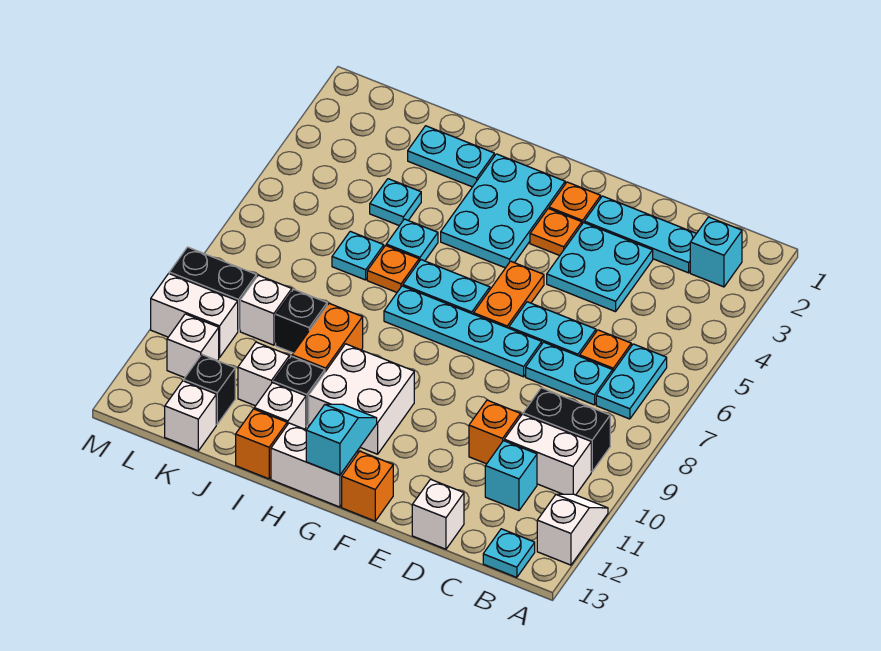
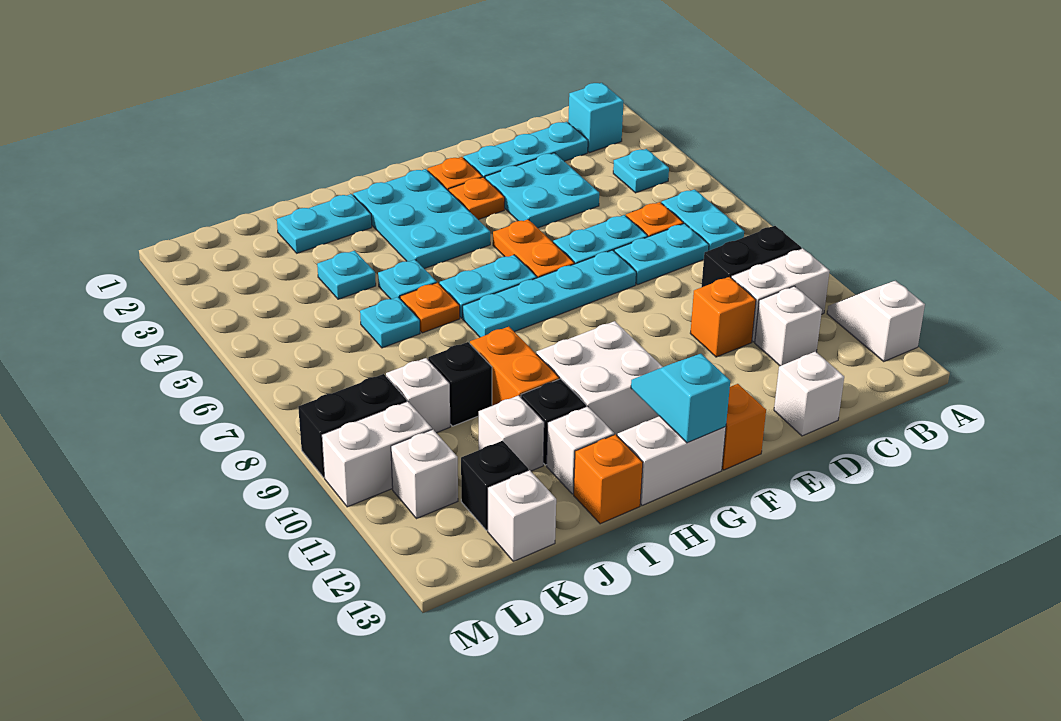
cyan plate B13 level 1 -> cyan plate B4 level 1
cyan brick C11 level 1 -> white brick C11 level 1

